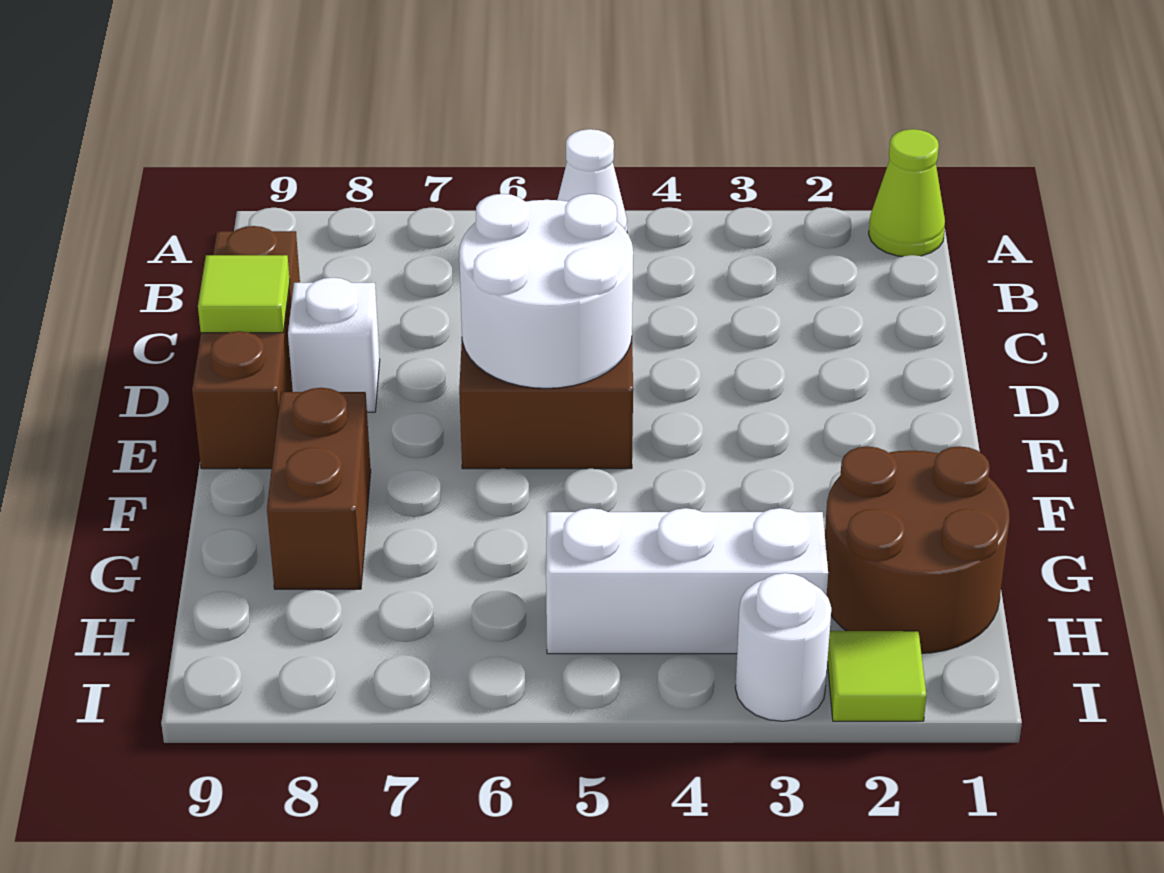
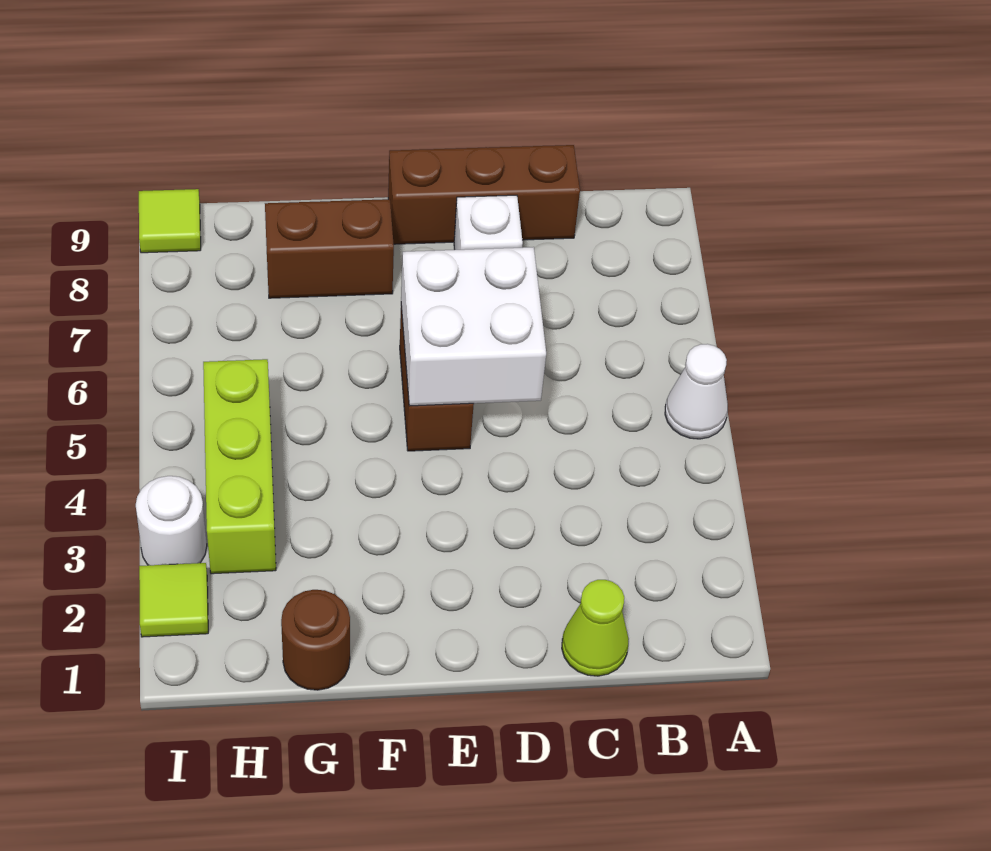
lime cone A1 level 1 -> lime cone C1 level 1
white round brick D5:E6 level 2 -> white brick D5:E6 level 2
lime tile D9 level 2 -> lime tile I9 level 1
brown round brick G1:H2 level 1 -> brown round brick G1 level 1
white brick H3:H5 level 1 -> lime brick H3:H5 level 1

